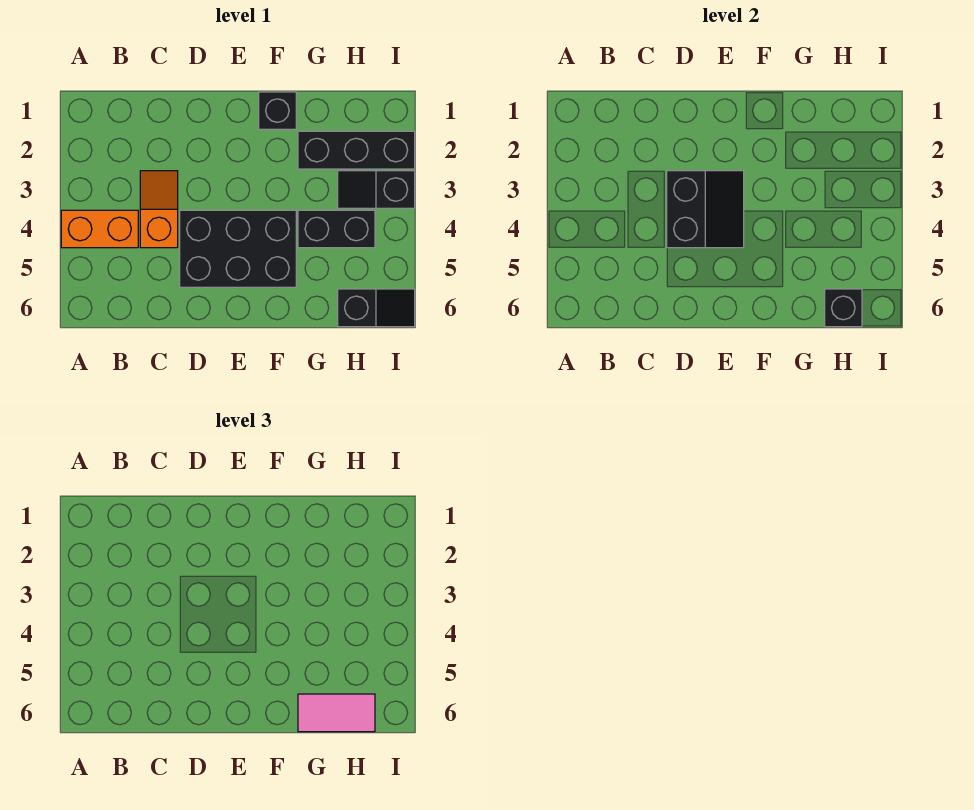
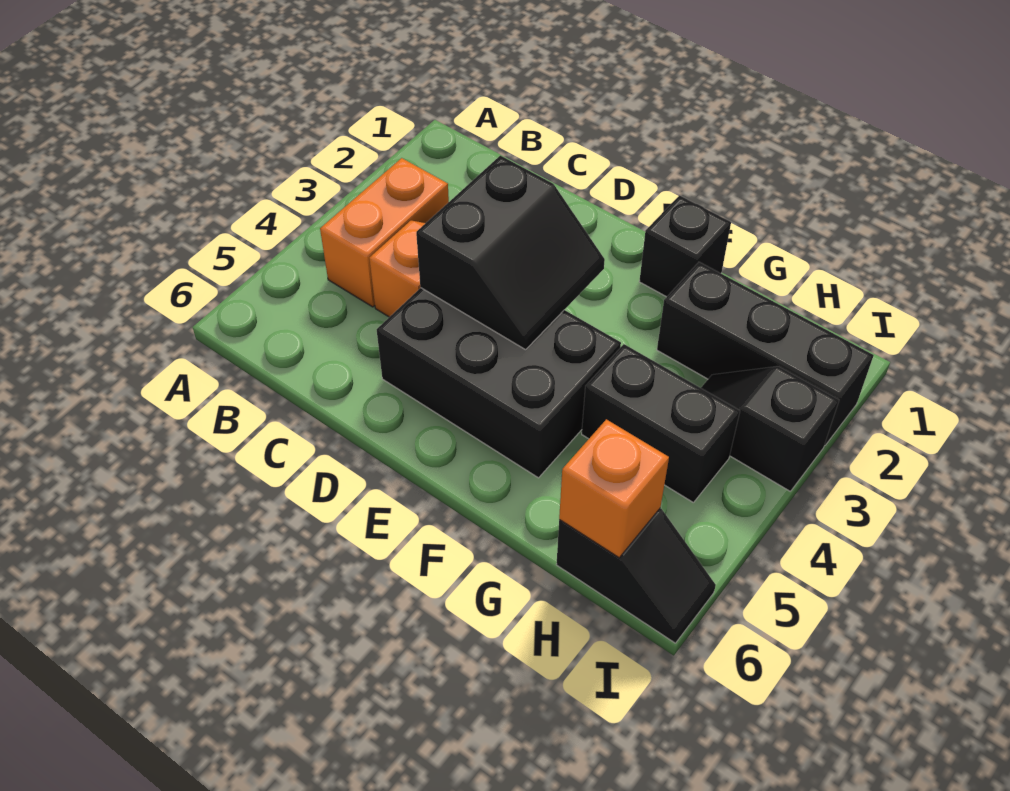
orange brick A4:B4 level 1 -> orange brick B3:B4 level 1
pink tile G6:H6 level 3 -> none
black brick H6 level 2 -> orange brick H6 level 2

